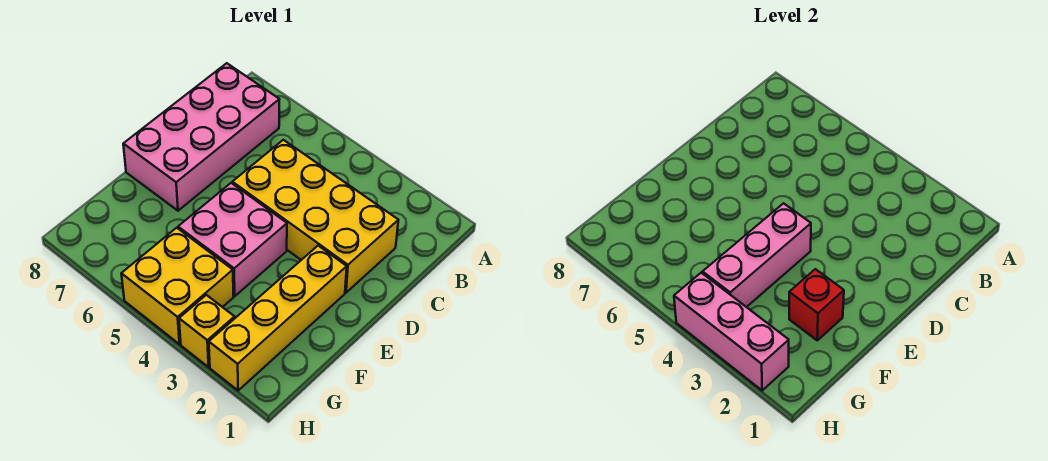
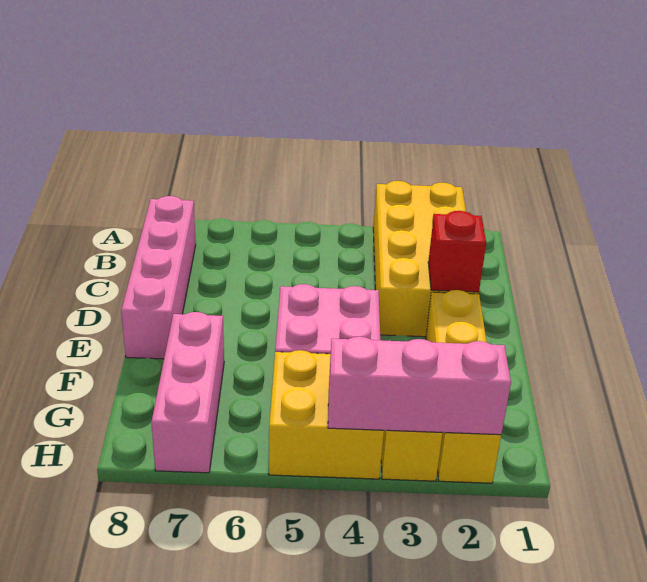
pink brick B7:E8 level 1 -> pink brick B8:E8 level 1
yellow brick C2:D5 level 1 -> yellow brick A2:D3 level 1
pink brick E4:G4 level 2 -> pink brick F7:H7 level 1
red brick F2 level 2 -> red brick D2 level 2

